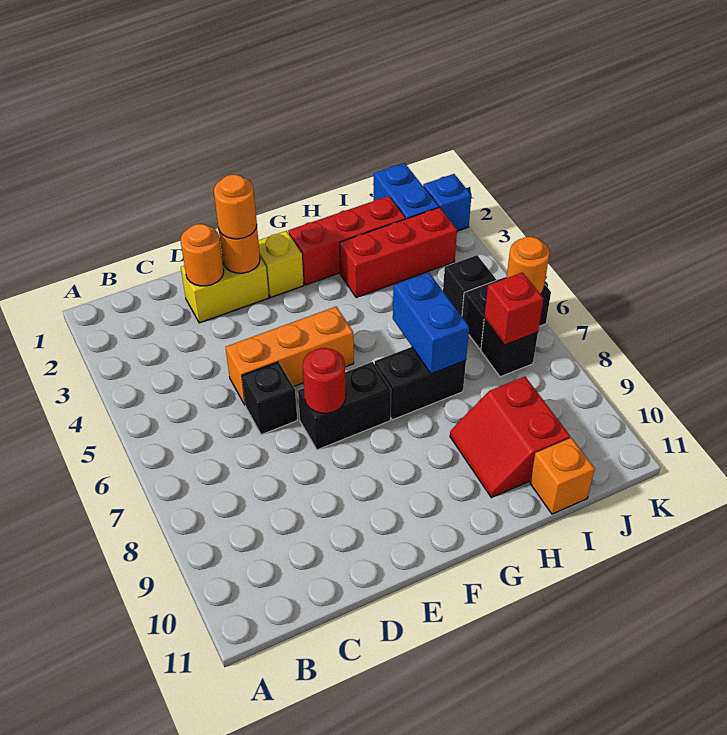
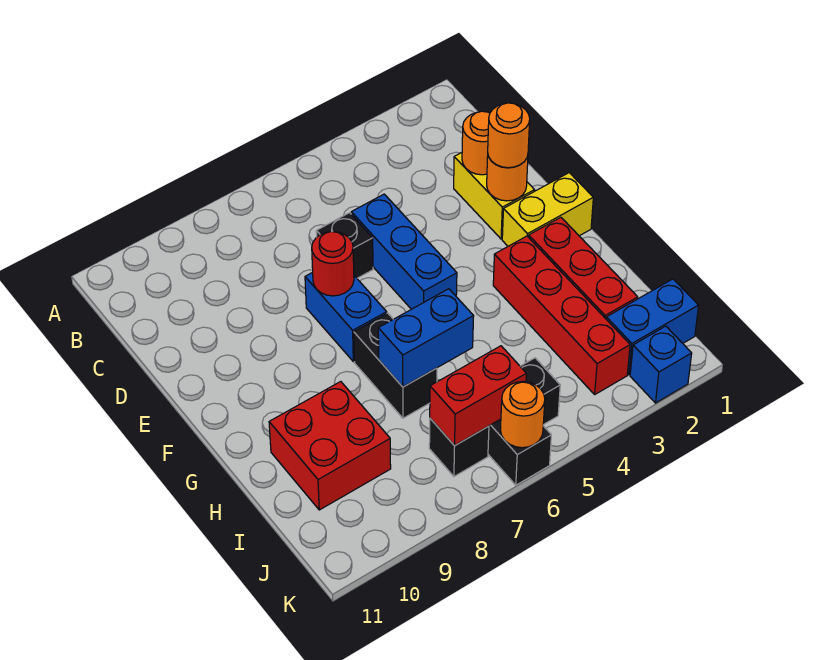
orange brick D5:F5 level 1 -> blue brick D5:F5 level 1
black brick E7:F7 level 1 -> blue brick E7:F7 level 1
yellow brick F2 level 1 -> yellow brick F1:F2 level 1
red brick H3:J3 level 1 -> red brick G3:J3 level 1
red slope H9:I10 level 1 top I -> red brick H9:I10 level 1
orange brick I11 level 1 -> none
red brick J7 level 2 -> red brick J6:J7 level 2

